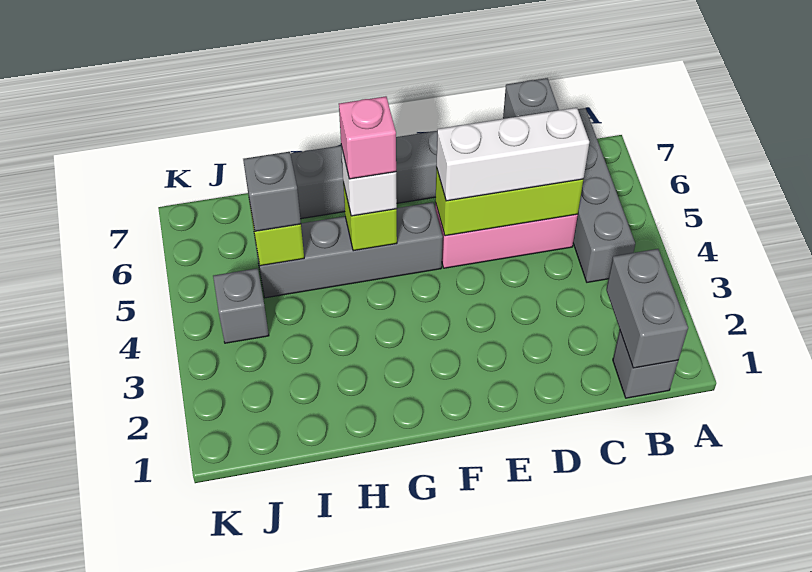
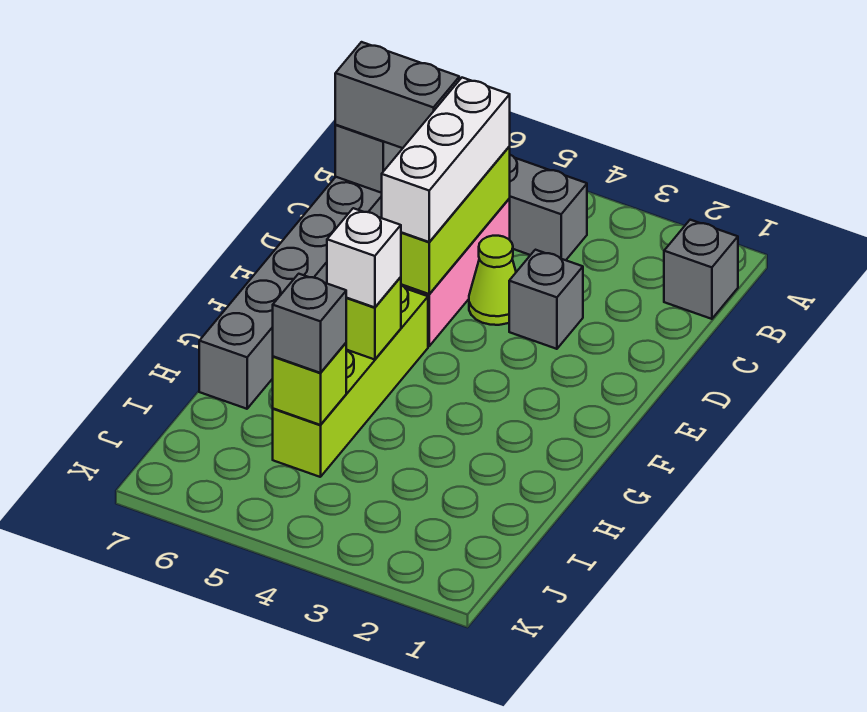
grey brick B1:B2 level 2 -> grey brick C6:C7 level 3
none -> lime cone D4 level 1
grey brick F5:I5 level 1 -> lime brick F5:I5 level 1
pink brick G5 level 4 -> none
grey brick J4 level 1 -> grey brick D3 level 1

